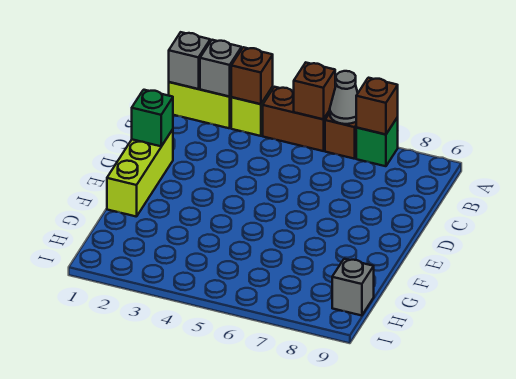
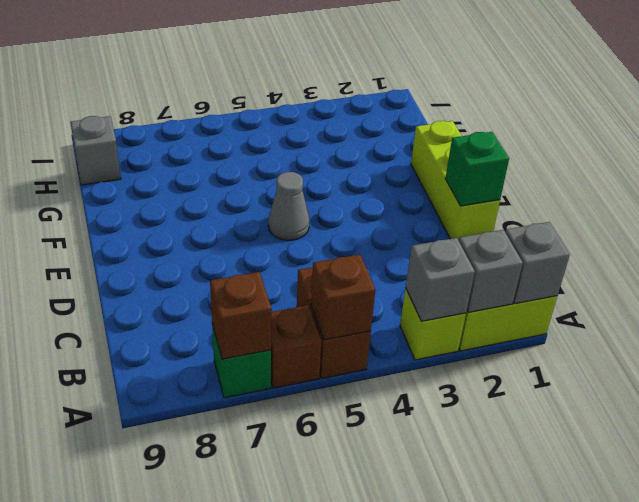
brown brick A3 level 2 -> grey brick A3 level 2
brown brick A4:A5 level 1 -> brown brick A5:B5 level 1
grey cone A6 level 2 -> grey cone E5 level 1

